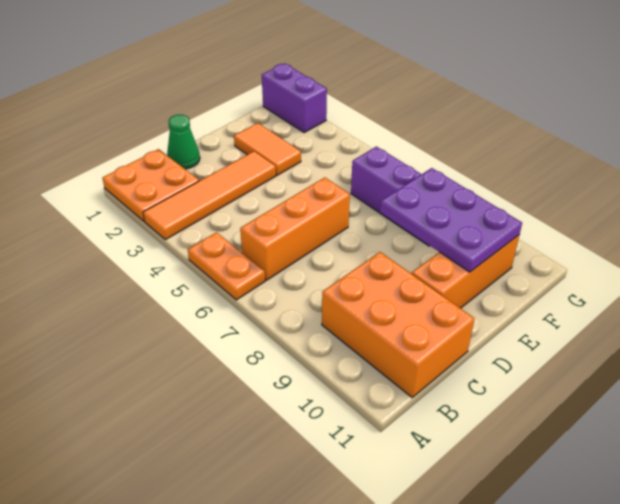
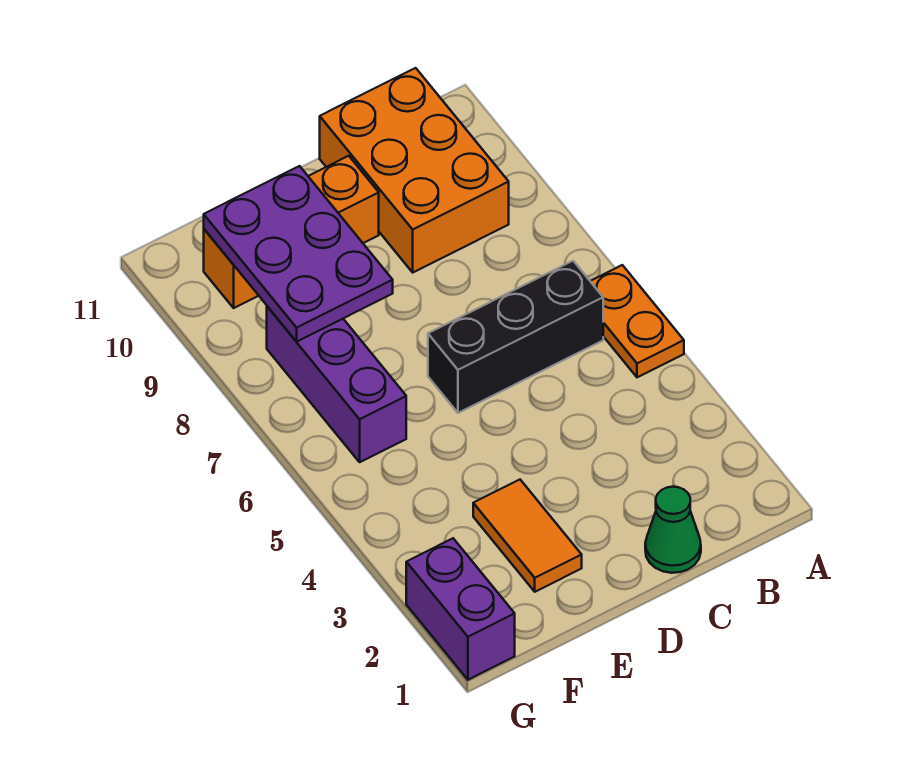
orange plate A1:B2 level 1 -> none
orange tile A3:D3 level 1 -> none
orange brick B6:D6 level 1 -> black brick B6:D6 level 1

